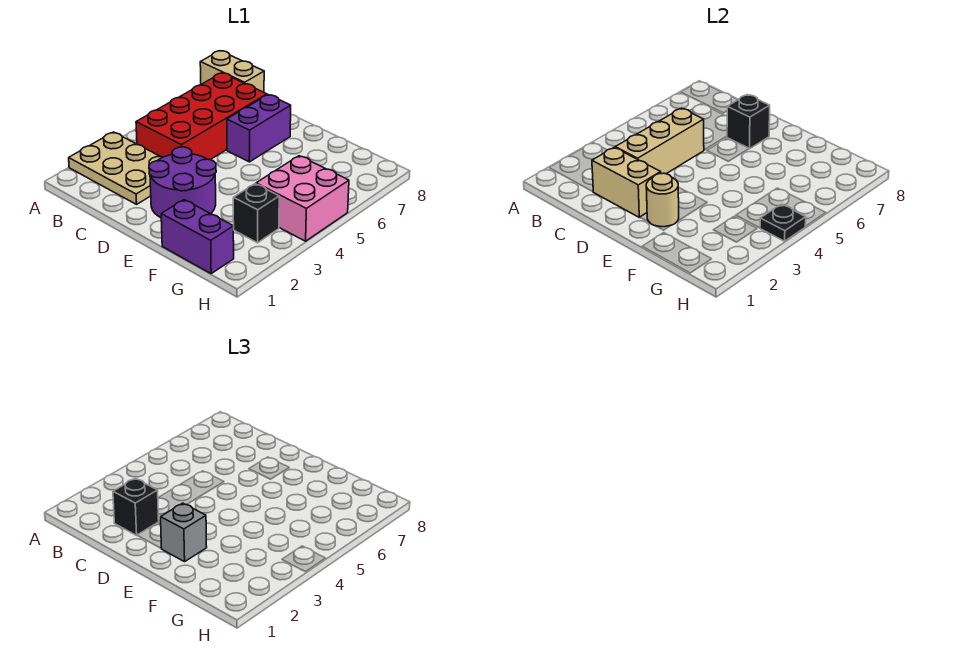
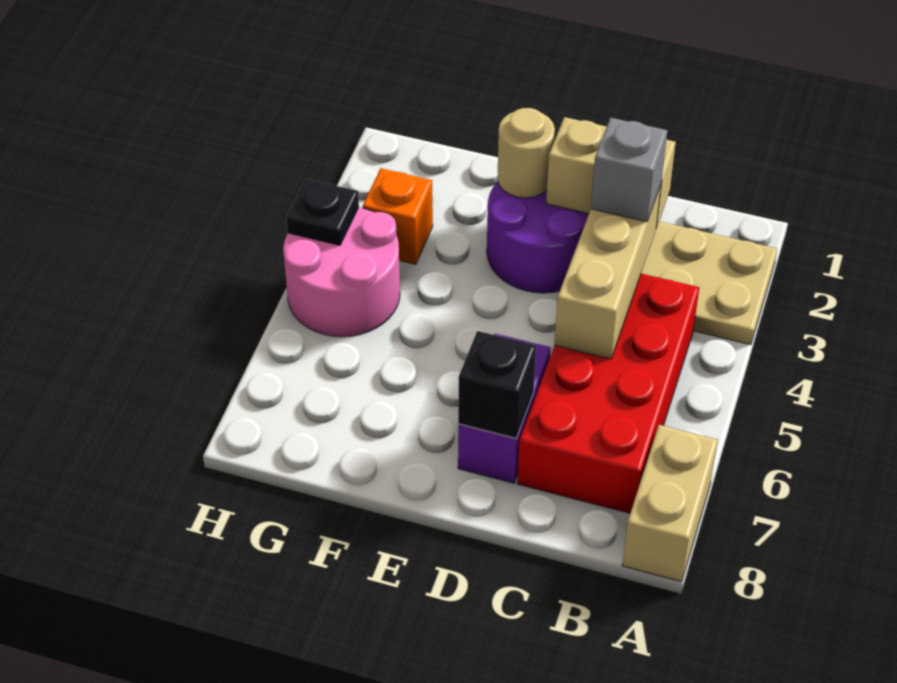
tan brick A8:B8 level 1 -> tan brick A7:A8 level 1
black brick C2 level 3 -> none
grey brick E2 level 3 -> grey brick C3 level 3
purple brick F1:G1 level 1 -> none
black brick G3 level 1 -> orange brick G3 level 1
pink brick G4:H5 level 1 -> pink round brick G4:H5 level 1

